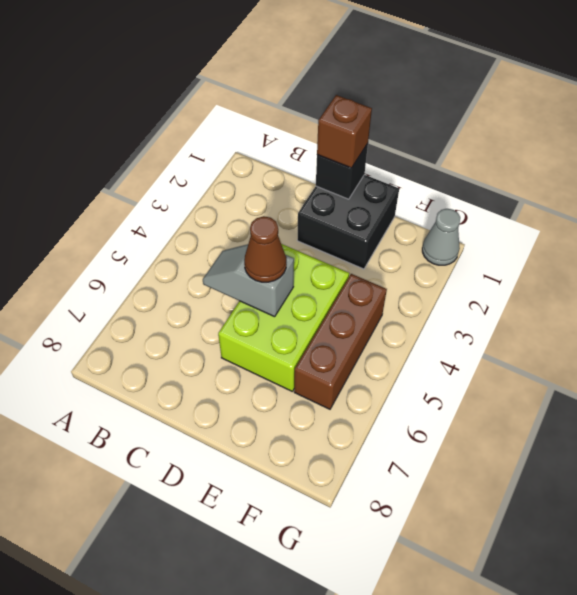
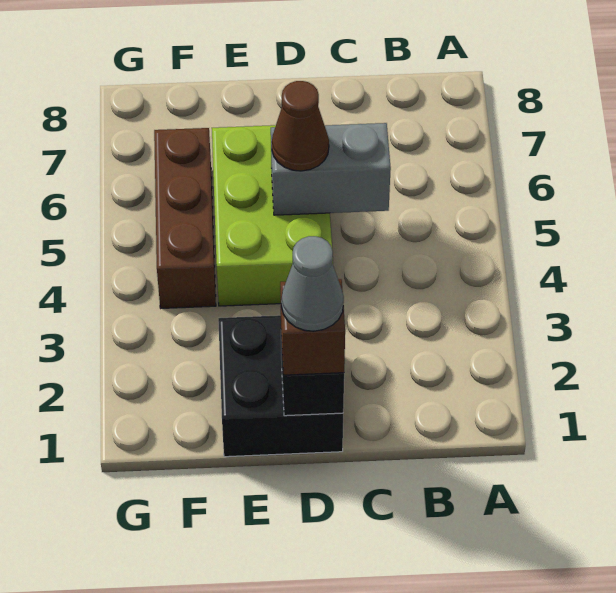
grey slope C5:D5 level 2 top D -> grey brick C5:D5 level 2
grey cone G1 level 1 -> grey cone D1 level 4

